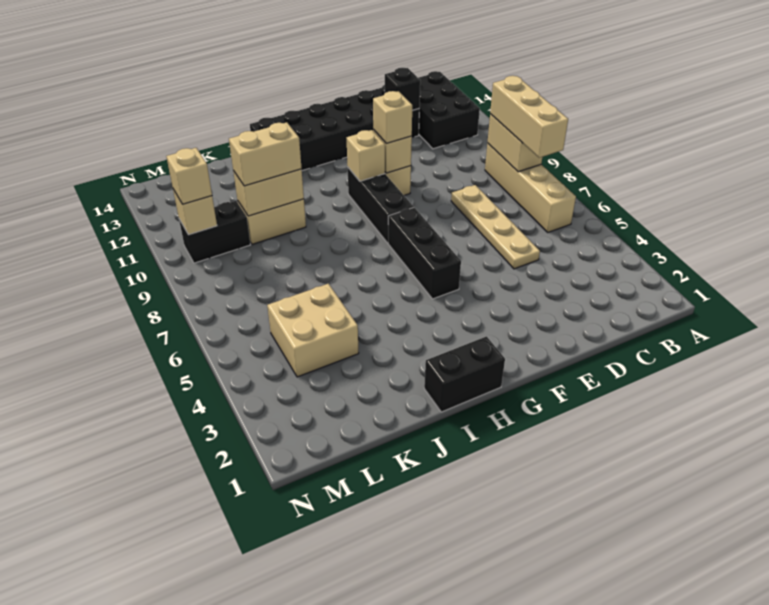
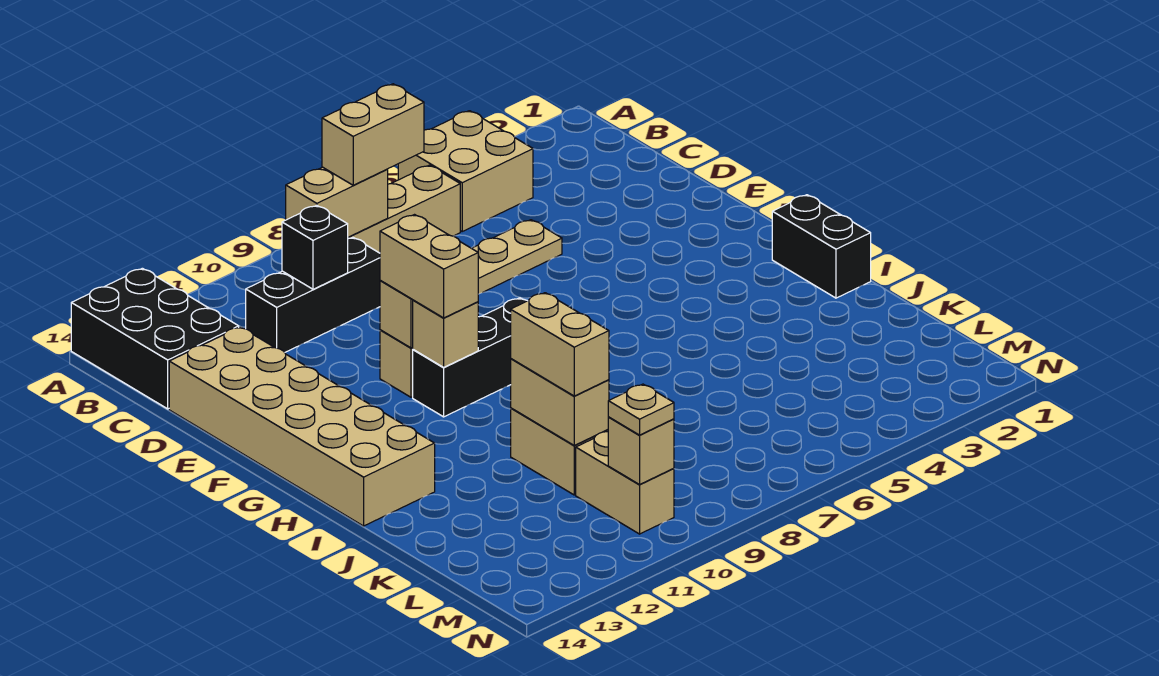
tan brick B7:B9 level 3 -> tan brick B7:B8 level 3
black brick B12:C14 level 1 -> black brick A13:C14 level 1
black brick D13:I14 level 1 -> tan brick D13:I14 level 1
black brick D13 level 2 -> black brick C10 level 2
tan brick F10 level 3 -> tan brick F10:G10 level 3
black brick G5:G7 level 1 -> black brick C9:C11 level 1
tan brick K4:L5 level 1 -> tan brick A4:B5 level 1
black brick L10:M10 level 1 -> tan brick L10:M10 level 1
tan brick M10 level 3 -> tan plate M10 level 3

